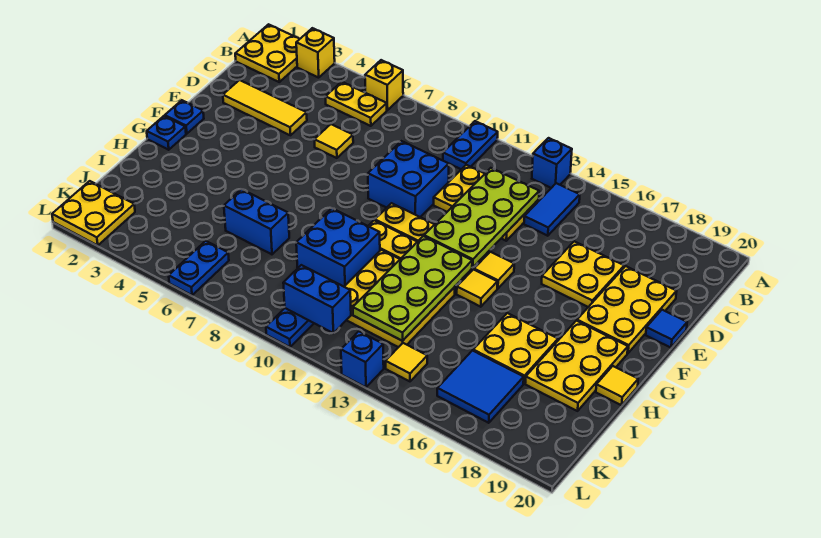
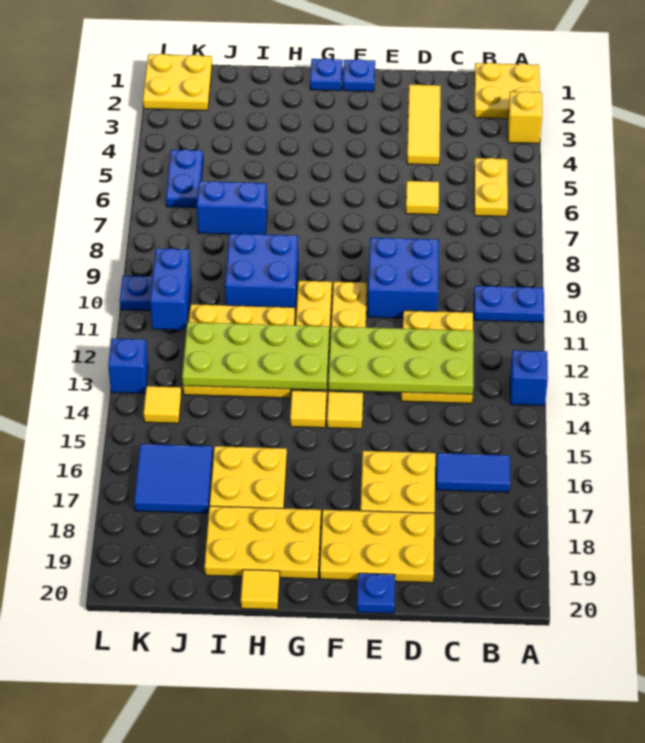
yellow brick A6 level 1 -> none
blue tile B14:C14 level 1 -> blue tile B16:C16 level 1
blue tile E20 level 1 -> blue plate E20 level 1
blue brick I6:I7 level 1 -> blue brick I7:J7 level 1
blue plate K6:L6 level 1 -> blue plate K5:K6 level 1

